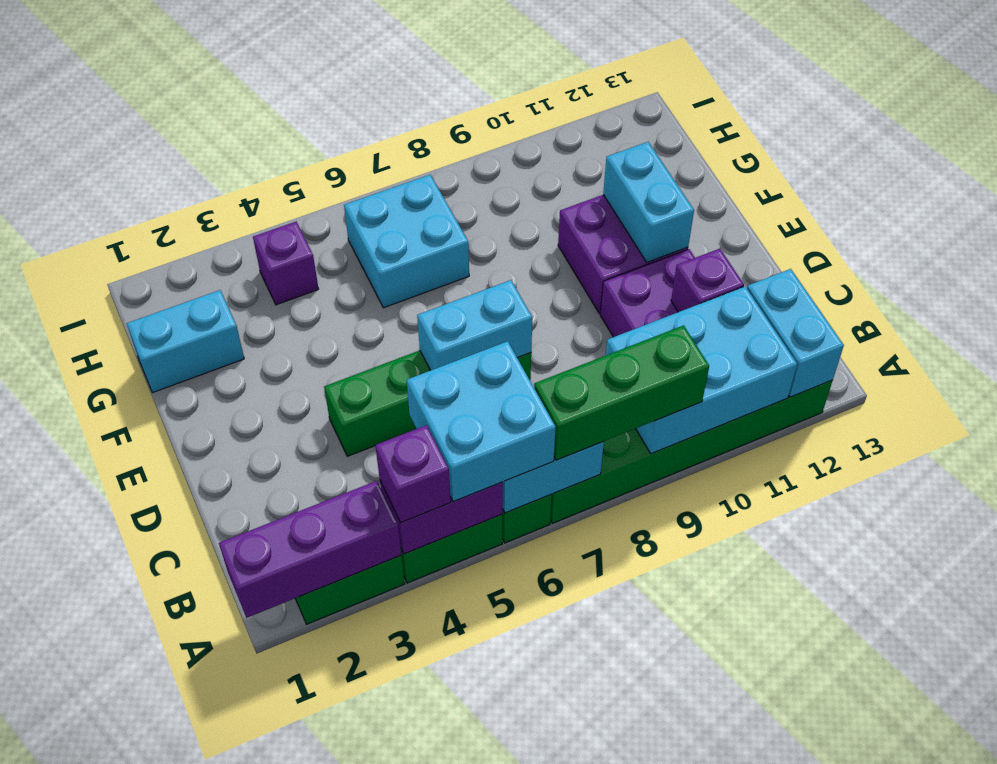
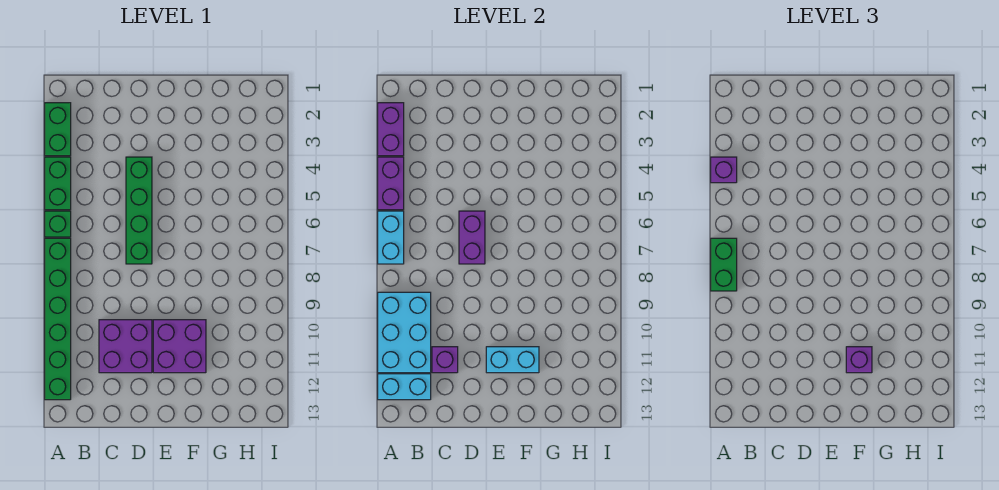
purple brick A1:A3 level 2 -> purple brick A2:A3 level 2
cyan brick A5:B6 level 3 -> none
green brick A7:A9 level 3 -> green brick A7:A8 level 3
cyan brick D6:D7 level 2 -> purple brick D6:D7 level 2
cyan brick G1:G2 level 1 -> none
cyan brick G6:H7 level 1 -> none
purple brick H4 level 1 -> purple brick F11 level 3

